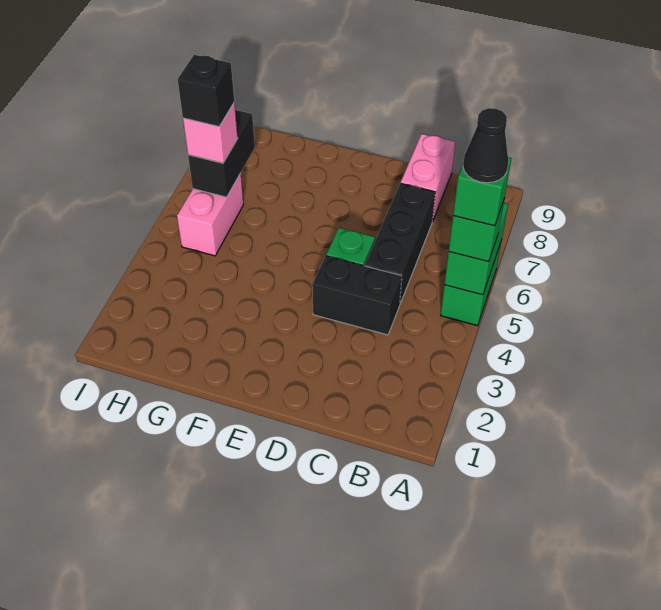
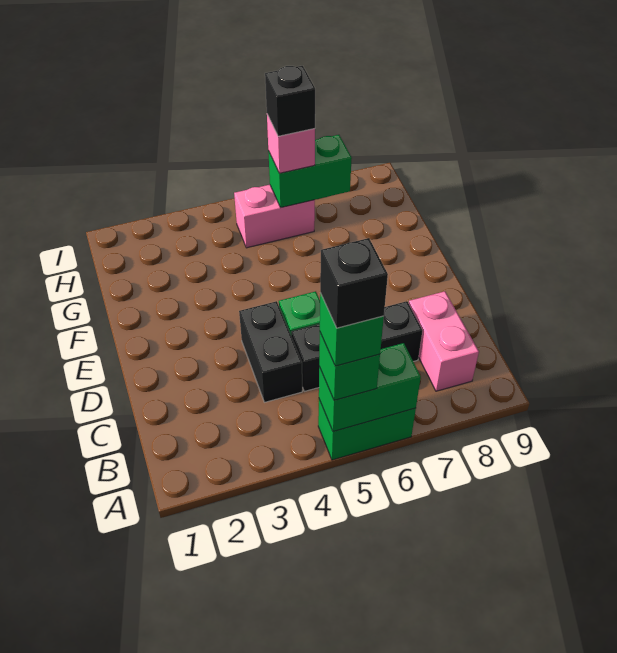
black cone A5 level 5 -> black brick A5 level 5
pink brick C8:C9 level 1 -> pink brick B8:C8 level 1
black brick H6:H7 level 2 -> green brick H6:H7 level 2

